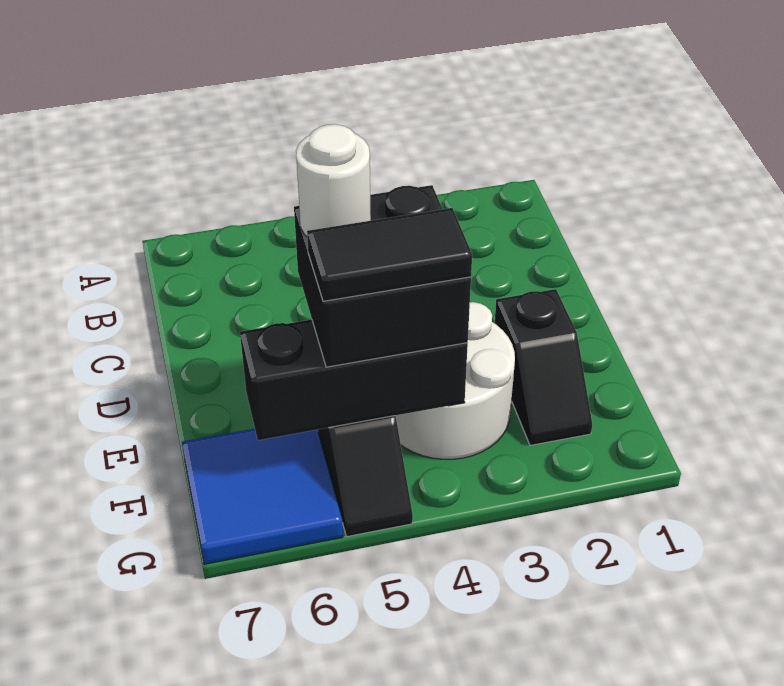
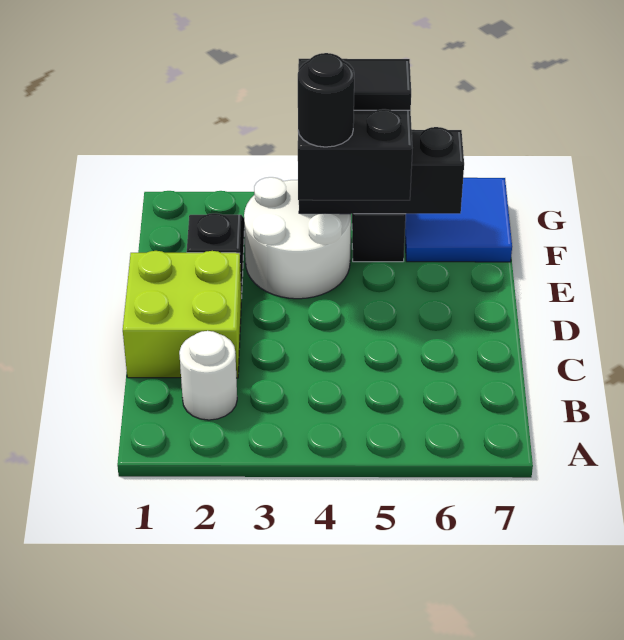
none -> lime brick C1:D2 level 1
none -> black round brick E4 level 4
white round brick E5 level 4 -> white round brick B2 level 1

